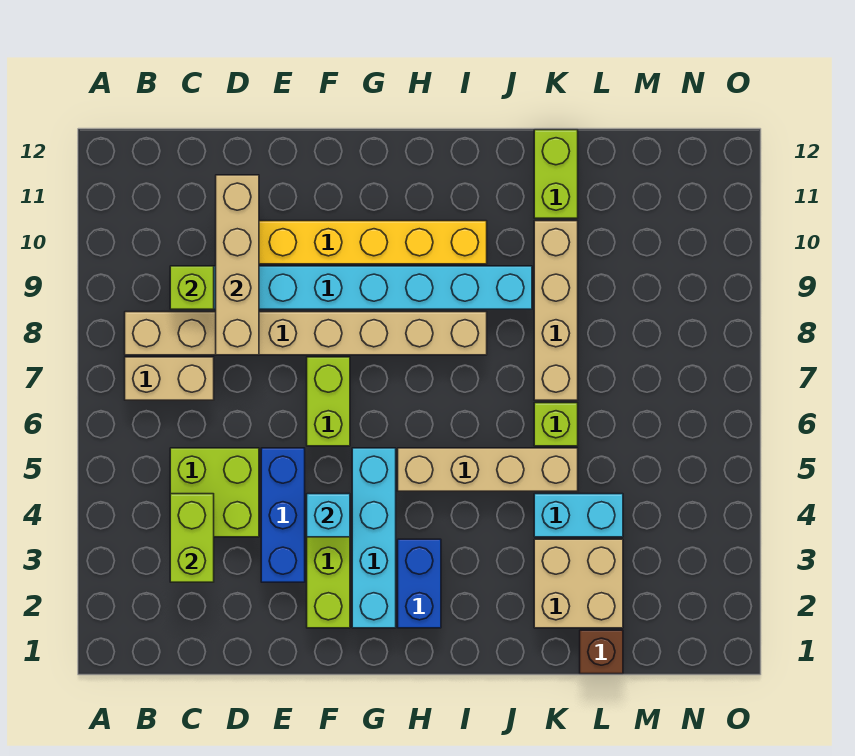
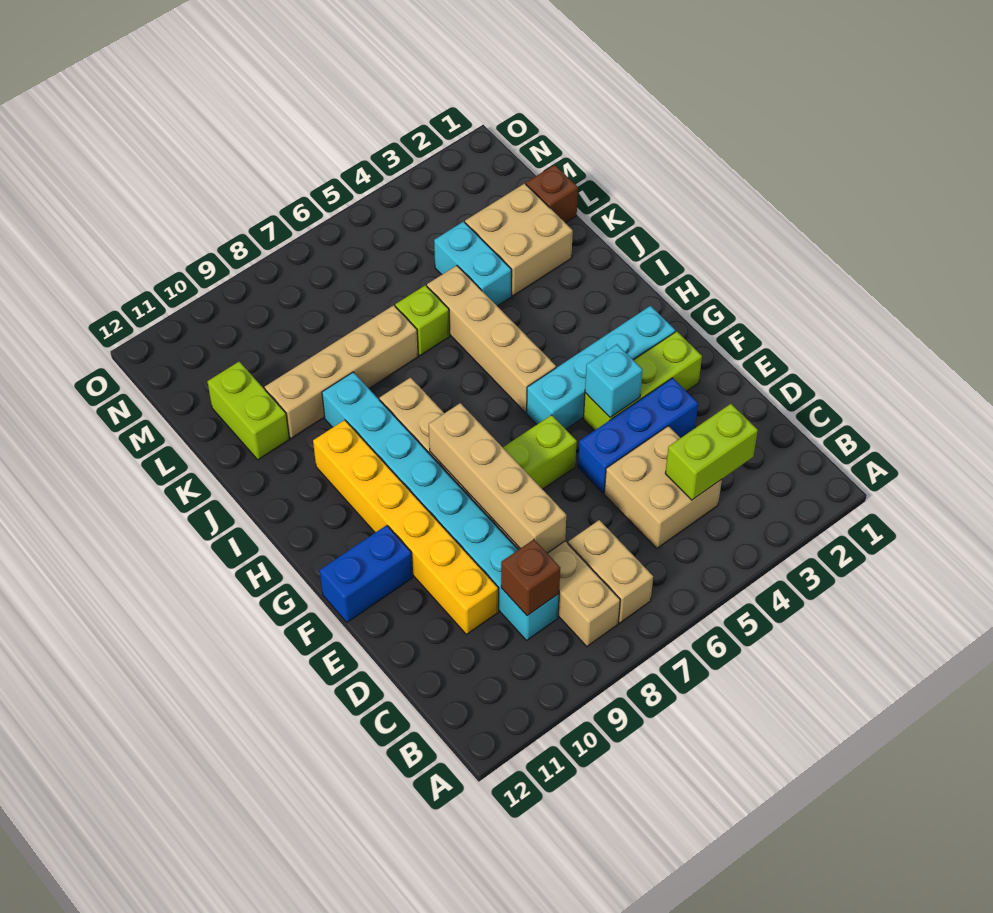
lime brick C4:D5 level 1 -> tan brick C4:D5 level 1
lime brick C9 level 2 -> brown brick C9 level 2
tan brick D8:D11 level 2 -> tan brick D8:G8 level 2
blue brick H2:H3 level 1 -> blue brick F11:F12 level 1
lime brick K11:K12 level 1 -> lime brick K11:L11 level 1

